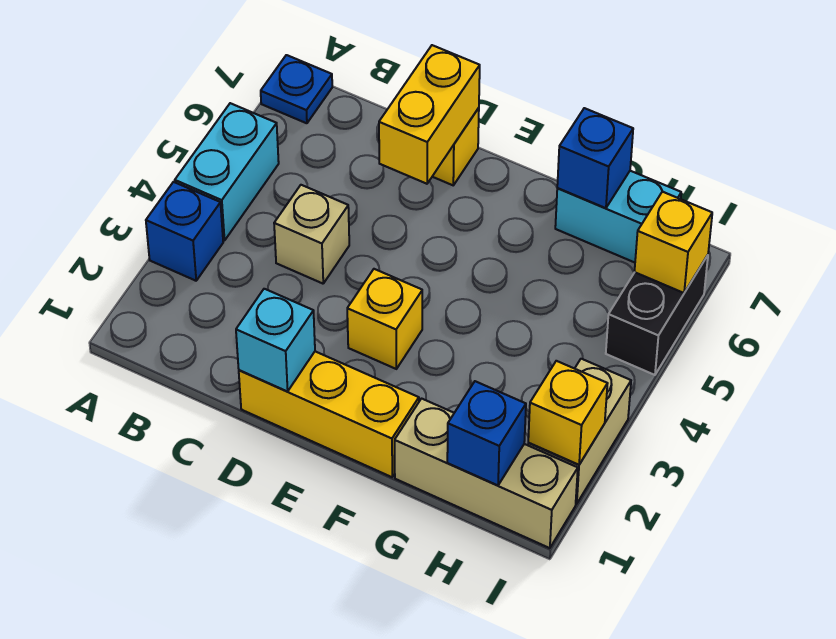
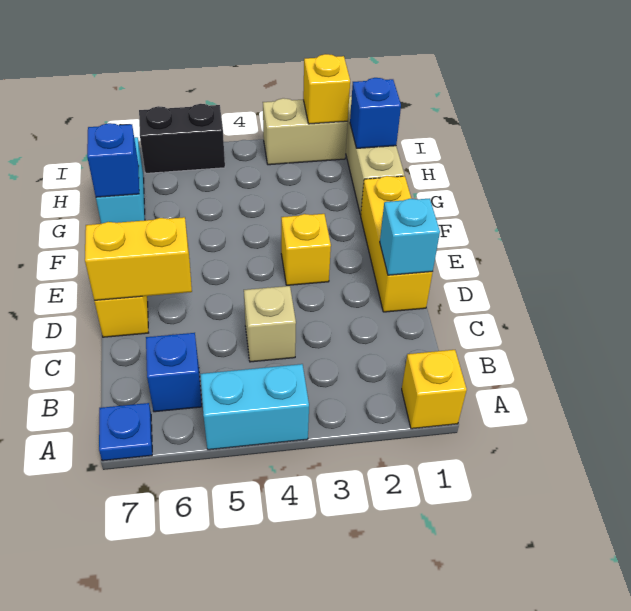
blue brick A3 level 1 -> blue brick B6 level 1
yellow brick I6 level 2 -> yellow brick A1 level 1

